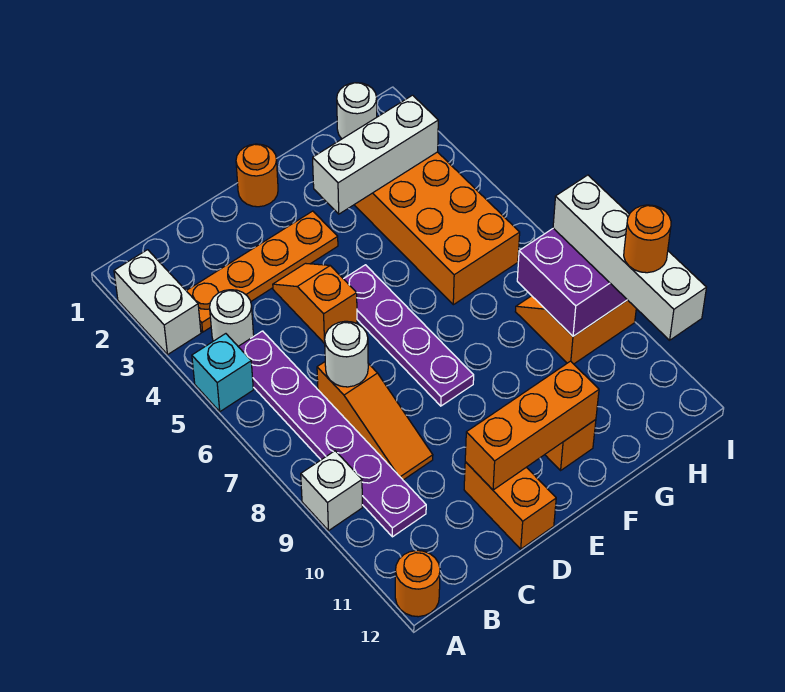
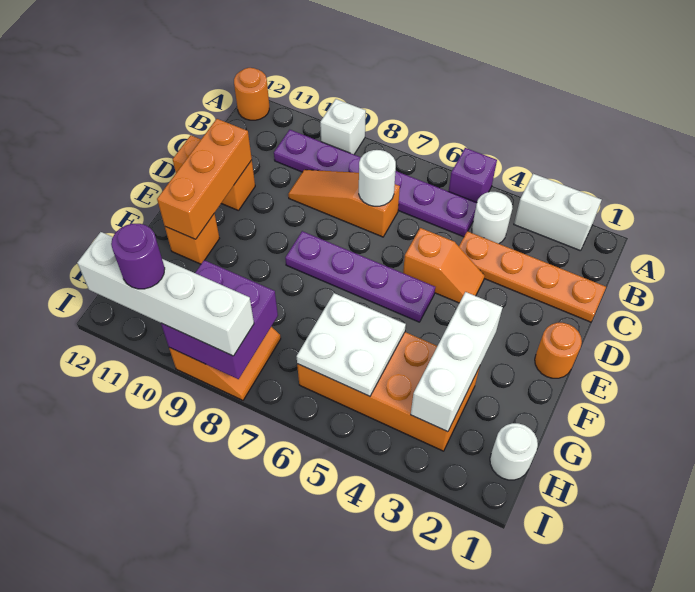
cyan brick A5 level 1 -> purple brick A5 level 1
orange plate B3:E3 level 1 -> orange plate C1:C4 level 1
none -> white plate G5:H6 level 2
orange round brick I10 level 4 -> purple round brick I10 level 4

